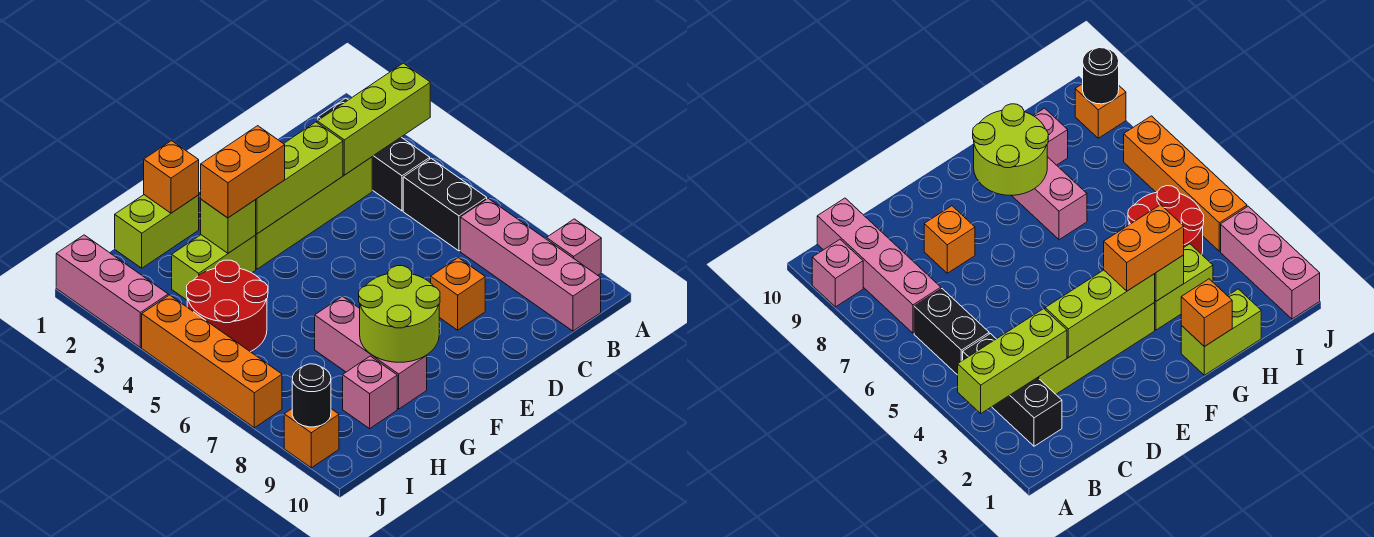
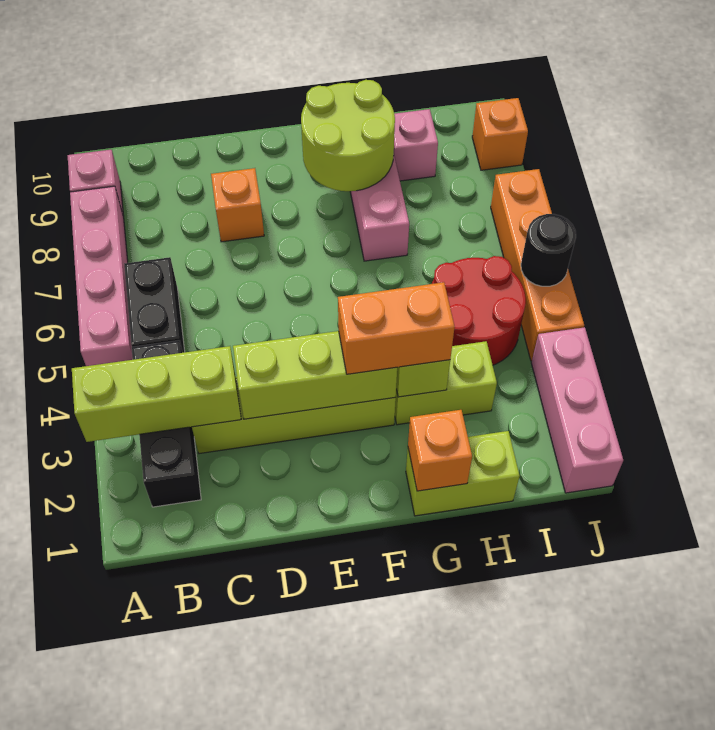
pink brick B7:B10 level 1 -> pink brick A5:A8 level 1
black round brick J9 level 2 -> black round brick J5 level 2

